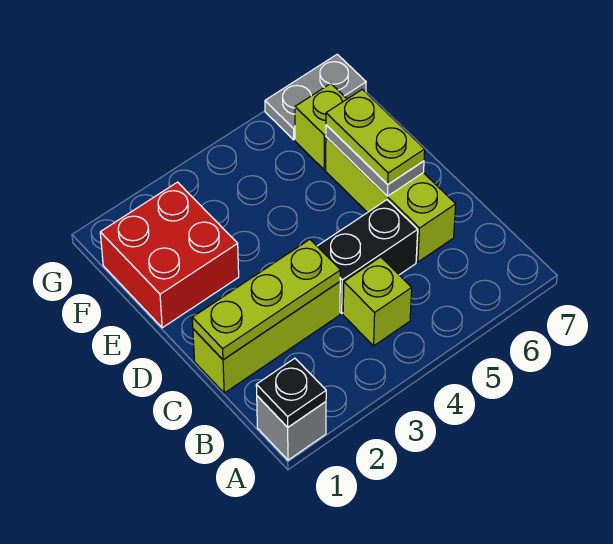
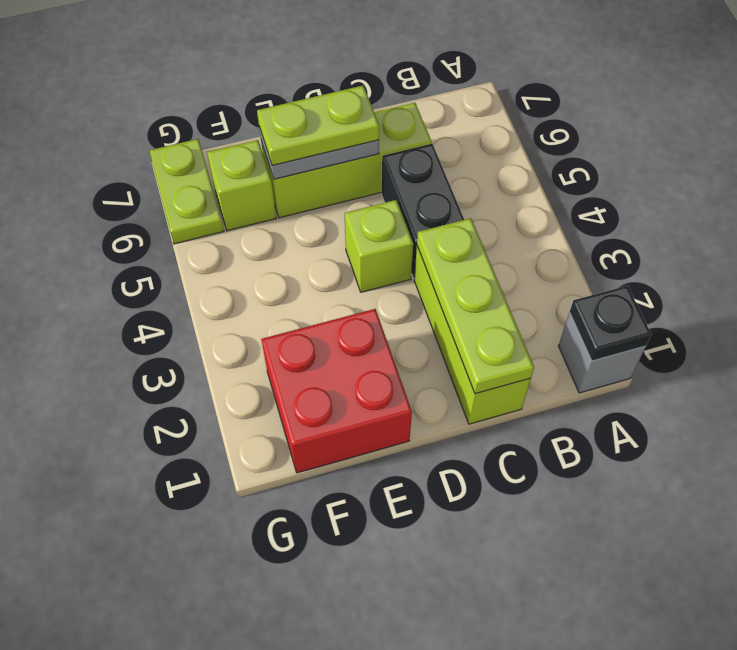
lime brick B4 level 1 -> lime brick D4 level 1
grey plate G6:G7 level 1 -> lime plate G6:G7 level 1

